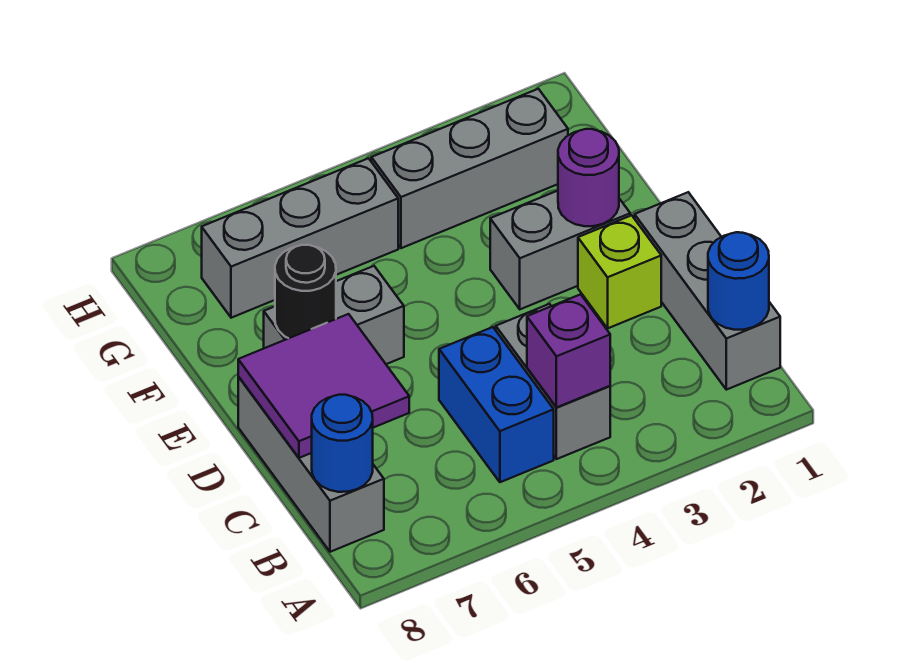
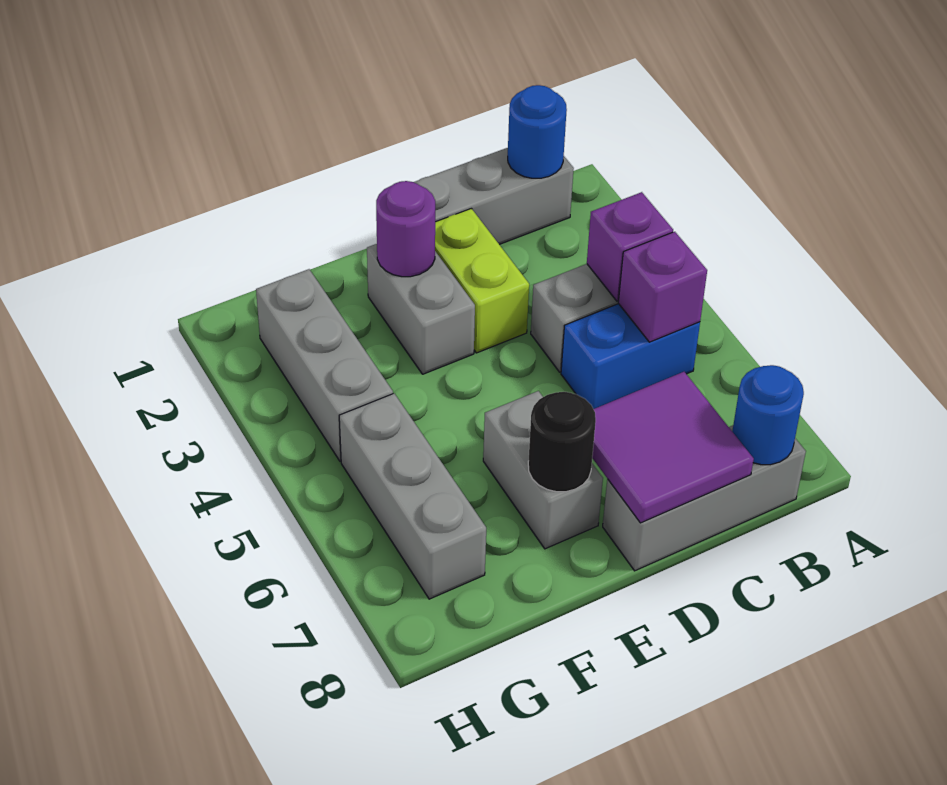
none -> purple brick B5 level 2
lime brick D2 level 1 -> lime brick D2:D3 level 1

